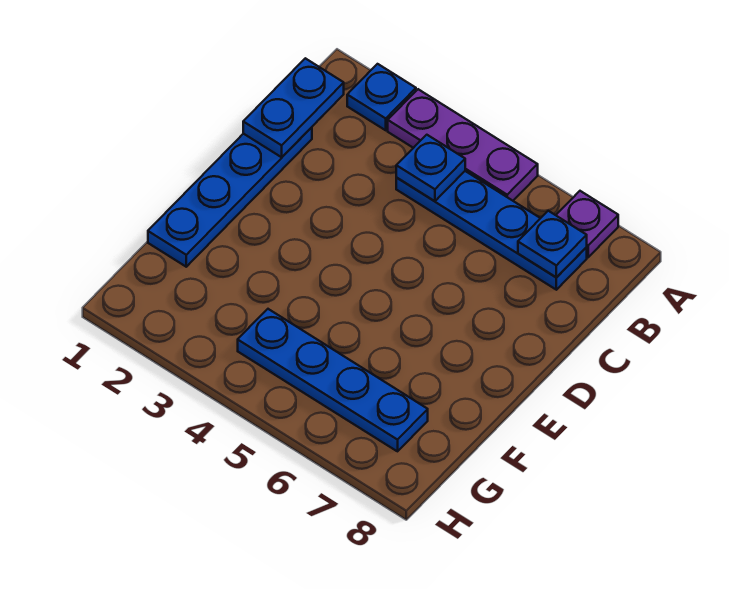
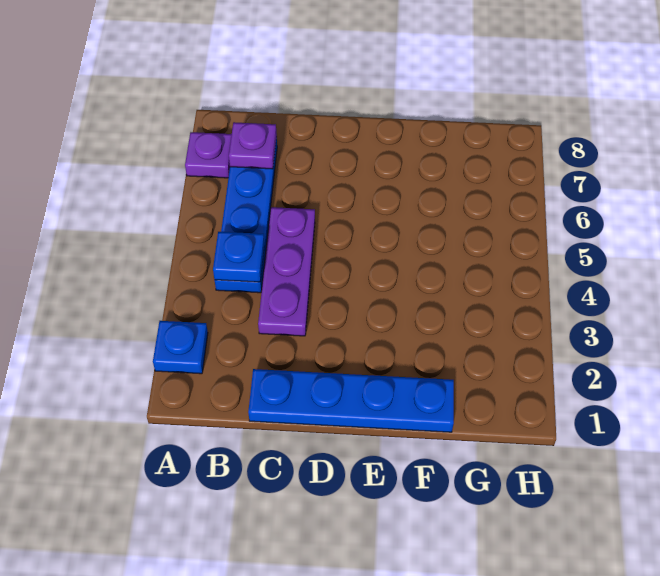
purple plate A3:A5 level 1 -> purple plate C3:C5 level 1
blue plate B1:C1 level 2 -> none
blue plate B7 level 2 -> purple plate B7 level 2
blue plate G4:G7 level 1 -> none

